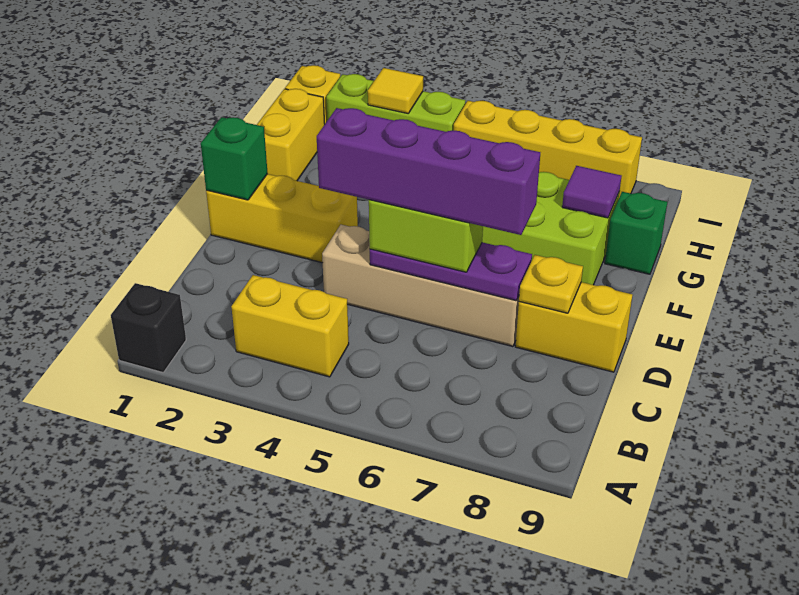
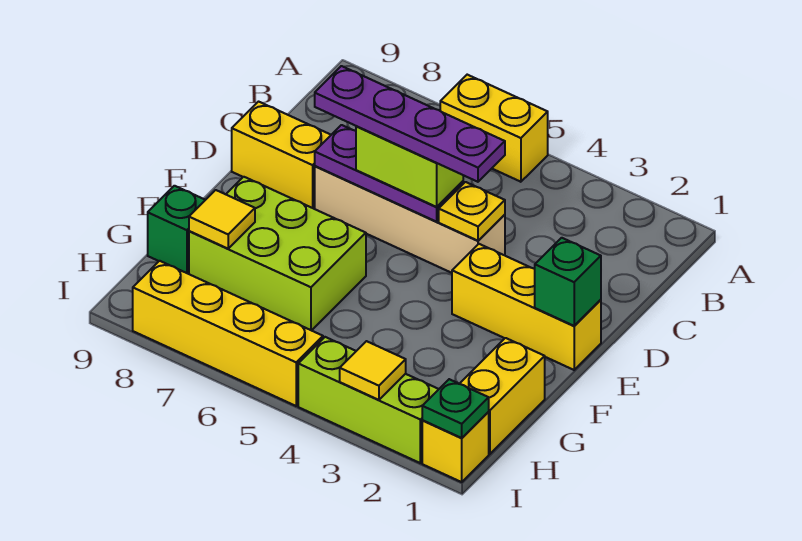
black brick A1 level 1 -> none
yellow brick B3:B4 level 1 -> yellow brick A5:A6 level 1
purple brick D4:D7 level 4 -> purple plate D4:D7 level 4
yellow plate D8 level 2 -> yellow plate D4 level 2
purple tile G8 level 2 -> yellow tile G8 level 2
none -> green plate I1 level 2

